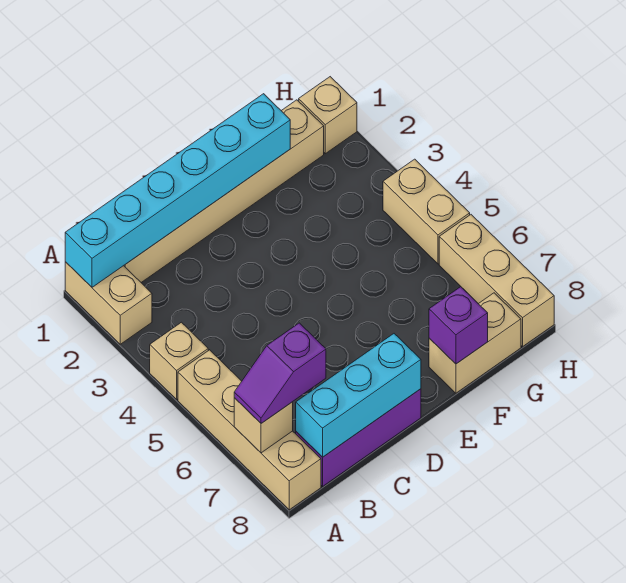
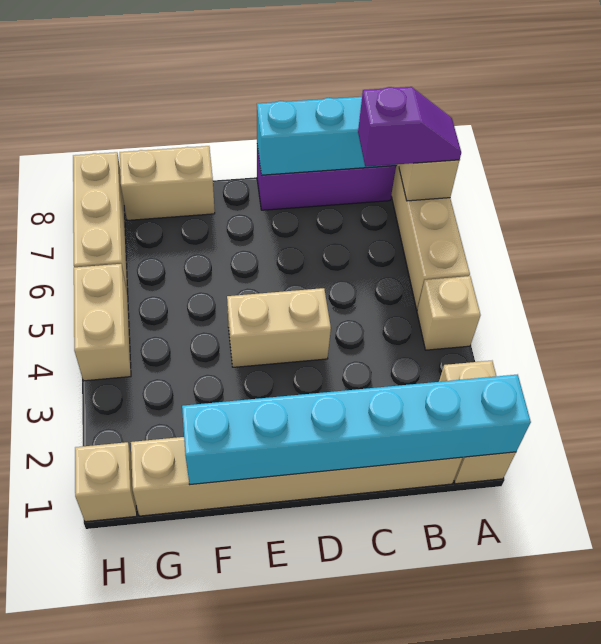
none -> tan brick D4:E4 level 1
purple brick F8 level 2 -> none

